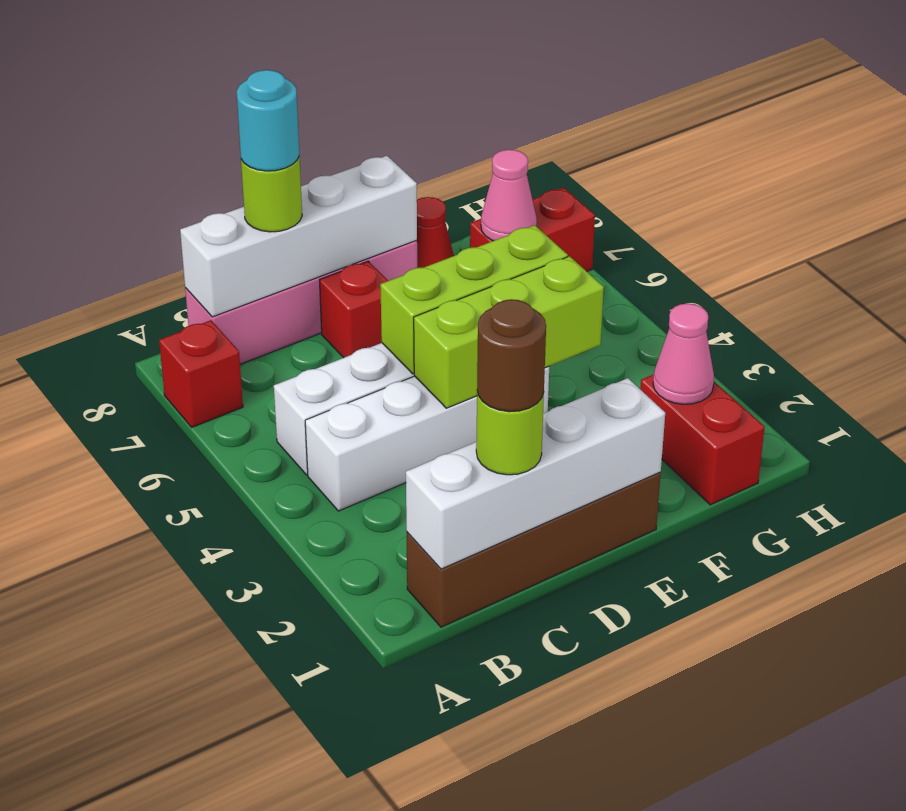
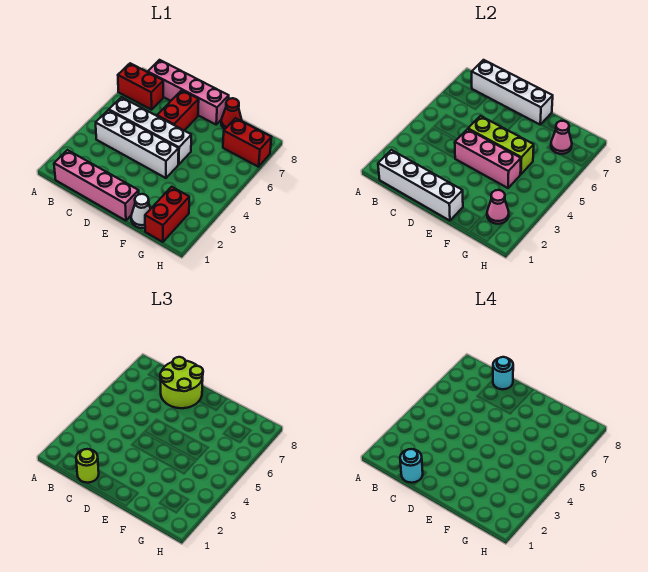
red brick A7 level 1 -> red brick A7:B7 level 1
brown brick B1:E1 level 1 -> pink brick B1:E1 level 1
brown round brick C1 level 4 -> cyan round brick C1 level 4
lime round brick C8 level 3 -> lime round brick C7:D8 level 3
lime brick D4:F4 level 2 -> pink brick D4:F4 level 2
red brick D7 level 1 -> red brick D6:D7 level 1
none -> white cone F1 level 1

